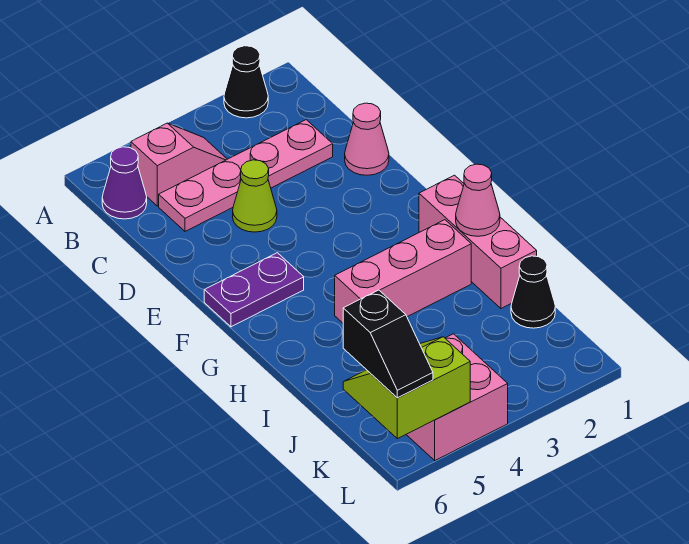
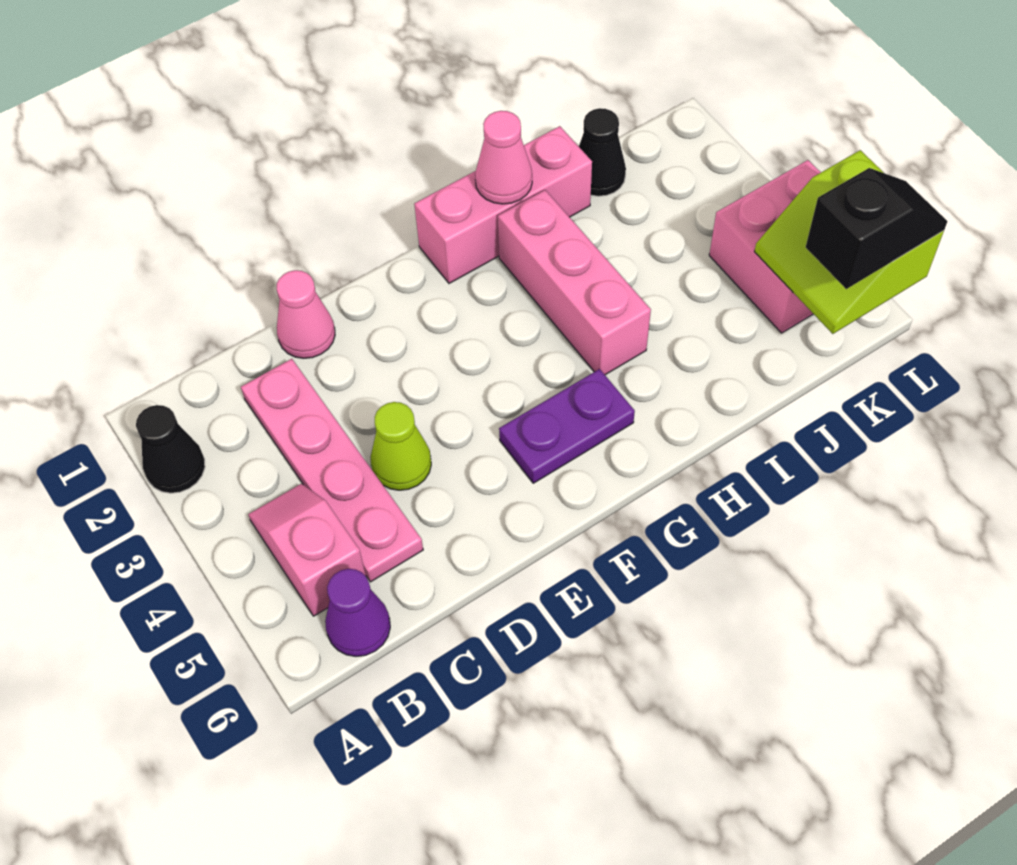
purple plate F5:F6 level 1 -> purple plate F5:G5 level 1

